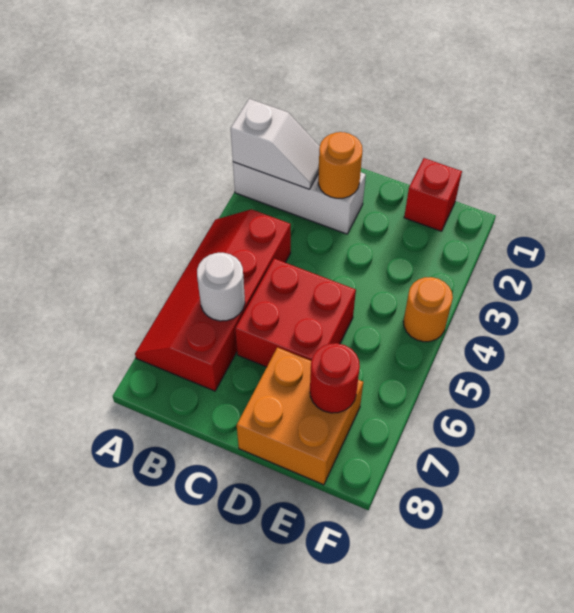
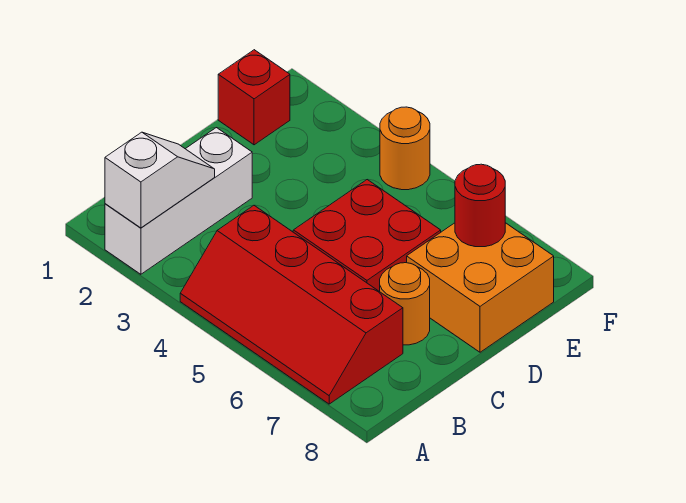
white round brick B6 level 2 -> none
orange round brick C2 level 2 -> orange round brick C7 level 1

